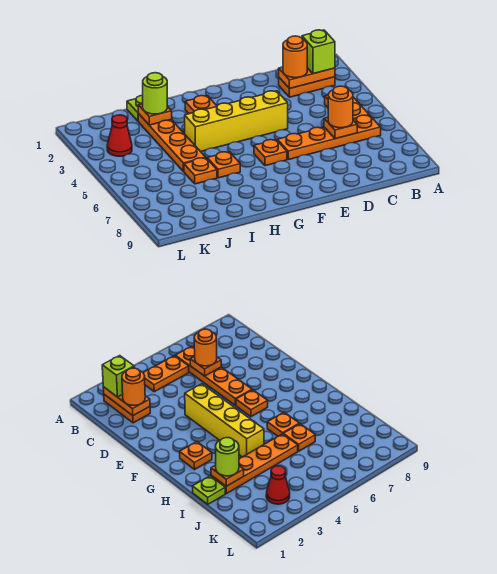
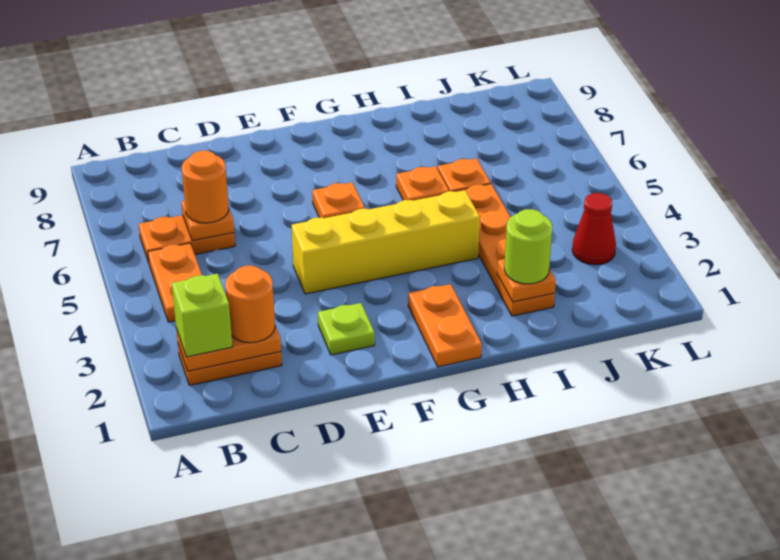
orange plate B6:E6 level 1 -> orange plate B6:C6 level 1
orange plate G2 level 1 -> orange plate G1:G2 level 1
lime plate I1 level 1 -> lime plate E2 level 1

